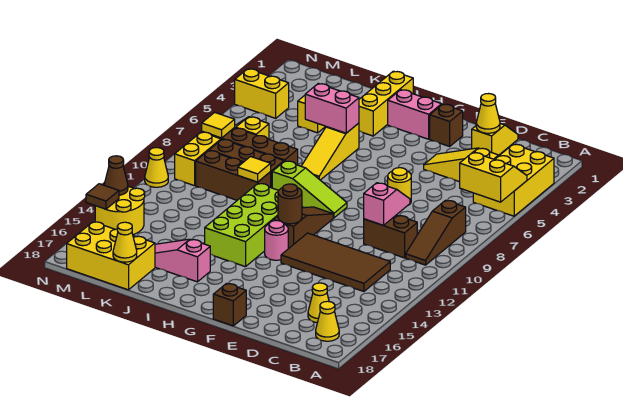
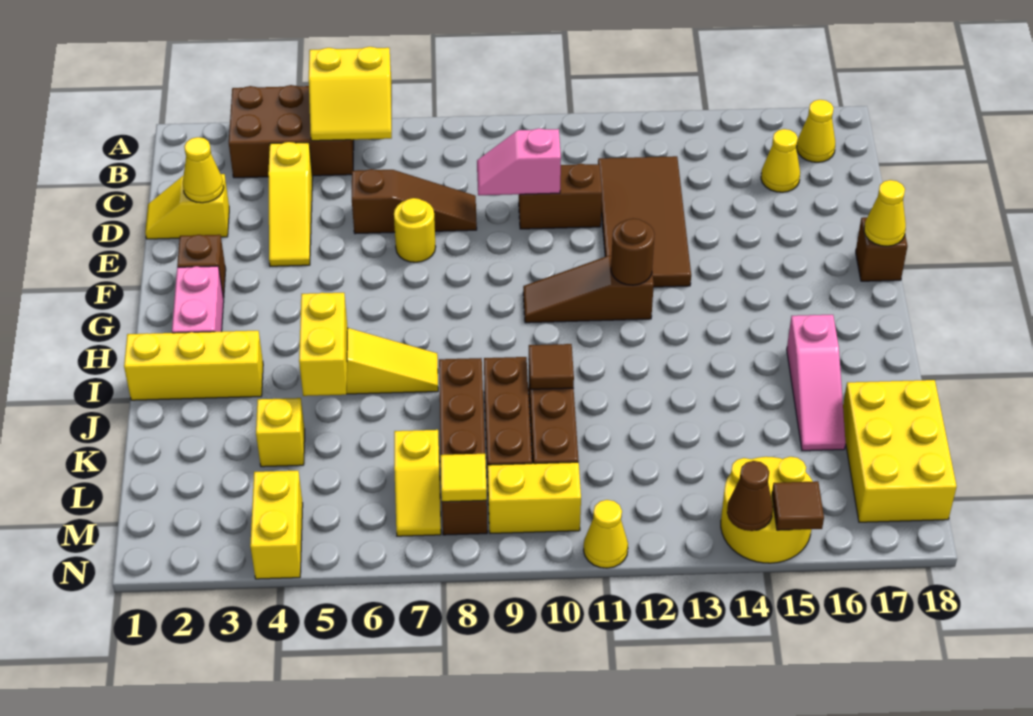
yellow brick A3:B5 level 1 -> brown brick A3:B5 level 1
yellow slope A5:B6 level 2 top 6 -> yellow slope A5:B6 level 2 top A
brown slope B8:B10 level 1 top 8 -> brown slope D6:D8 level 1 top 6
brown brick C10:D10 level 1 -> brown brick D10:D11 level 1
lime slope G9:I9 level 1 top I -> none
pink round brick G13 level 1 -> none
lime brick H11:I14 level 1 -> none
pink brick I5:J5 level 2 -> yellow brick I5:J5 level 2
yellow tile J10 level 2 -> brown tile J10 level 2
yellow cone K18 level 2 -> yellow cone F18 level 2

